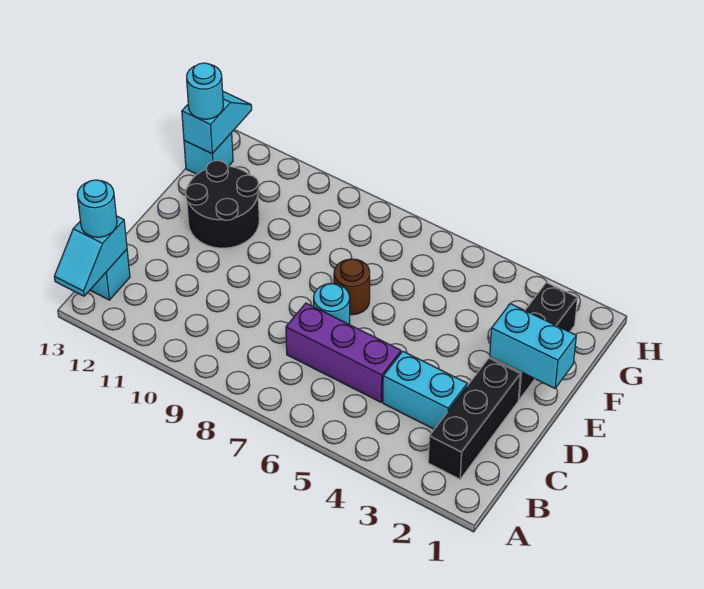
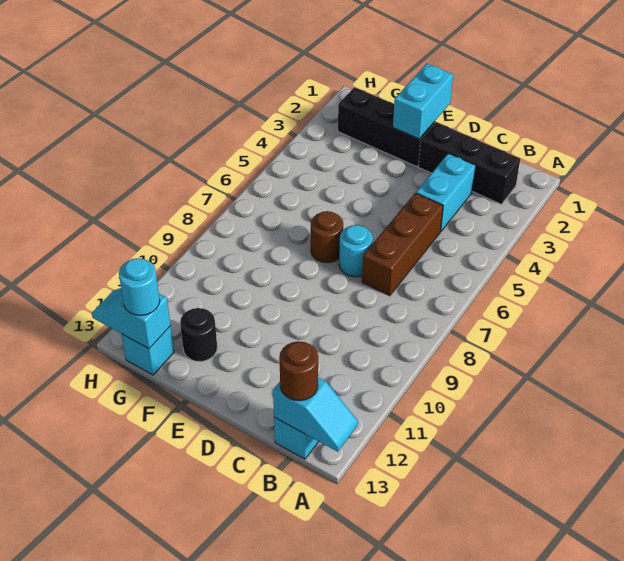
cyan round brick B13 level 3 -> brown round brick B13 level 3
purple brick C5:C7 level 1 -> brown brick C5:C7 level 1
black round brick E11:F12 level 1 -> black round brick F12 level 1

